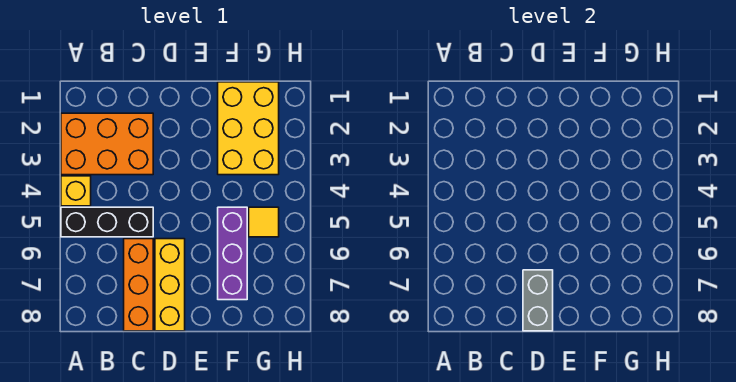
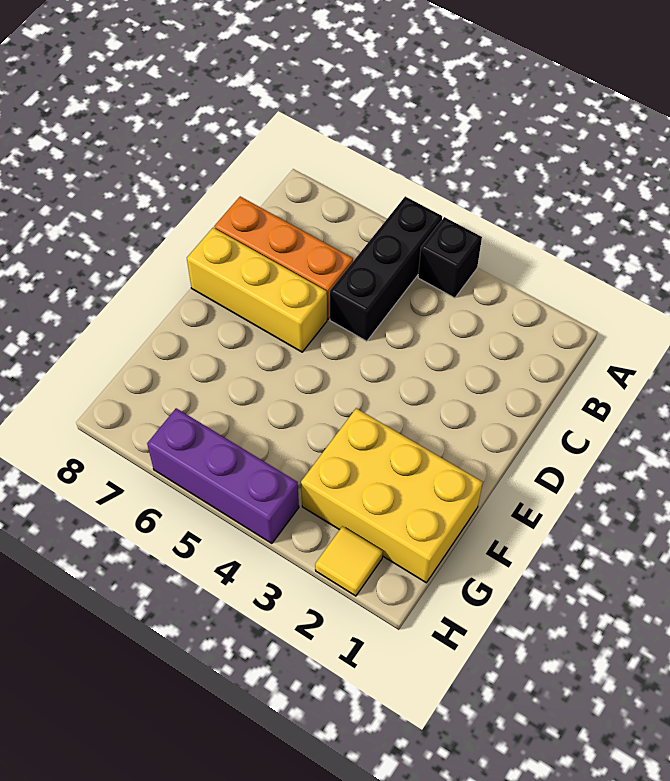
orange brick A2:C3 level 1 -> none
yellow brick A4 level 1 -> black brick A4 level 1
grey brick D7:D8 level 2 -> none
purple brick F5:F7 level 1 -> purple brick H4:H6 level 1
yellow tile G5 level 1 -> yellow tile H2 level 1

